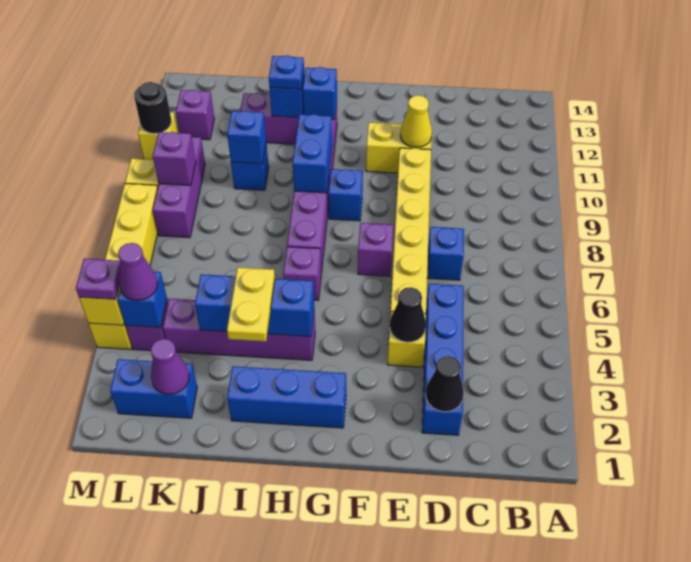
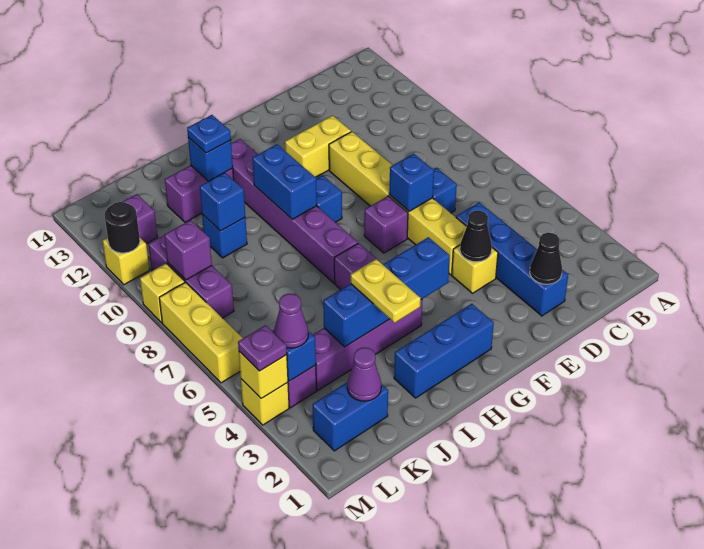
yellow cone E11 level 2 -> none
blue brick H4:J4 level 2 -> blue brick G4:J4 level 2
blue brick H12 level 2 -> blue brick E7 level 2

